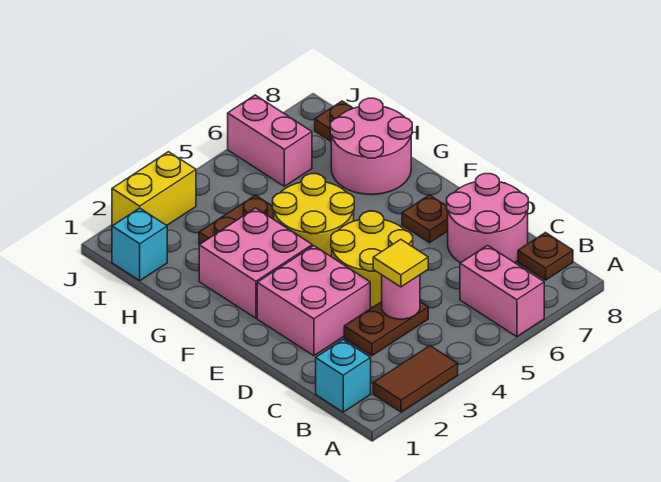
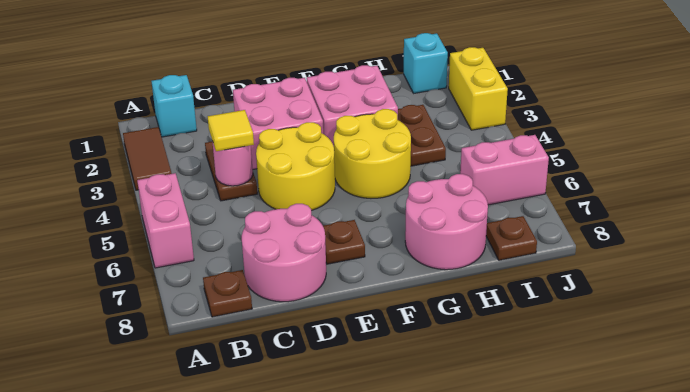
pink brick A6:B6 level 1 -> pink brick A5:A6 level 1

